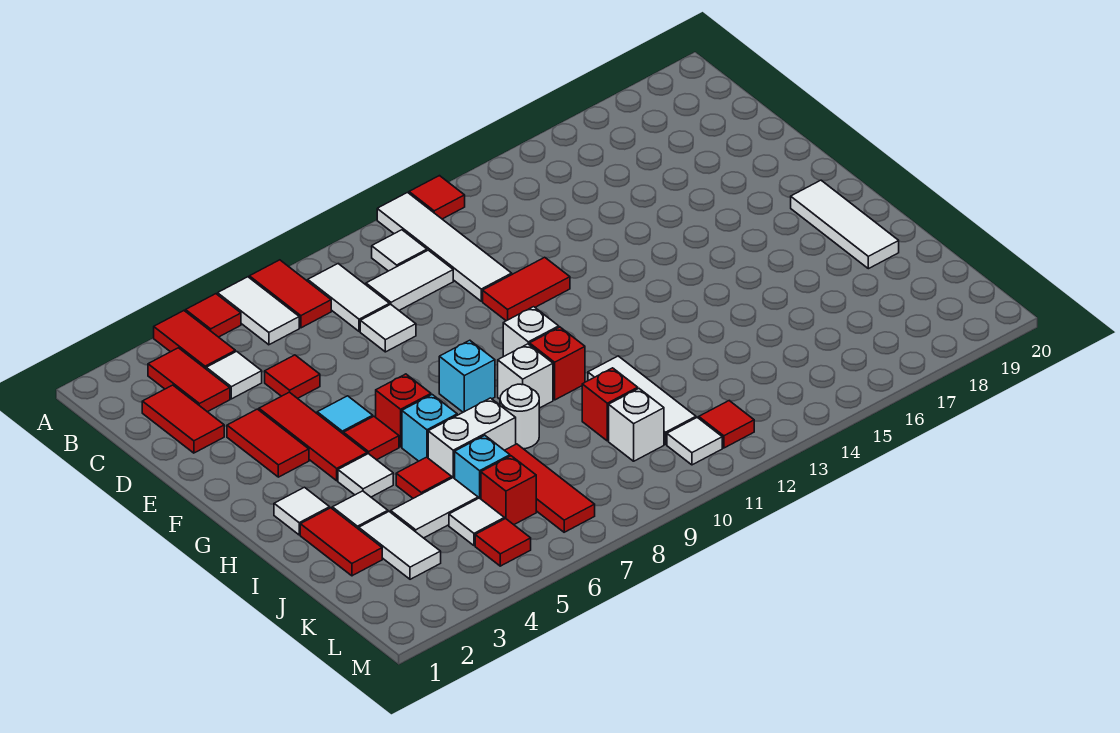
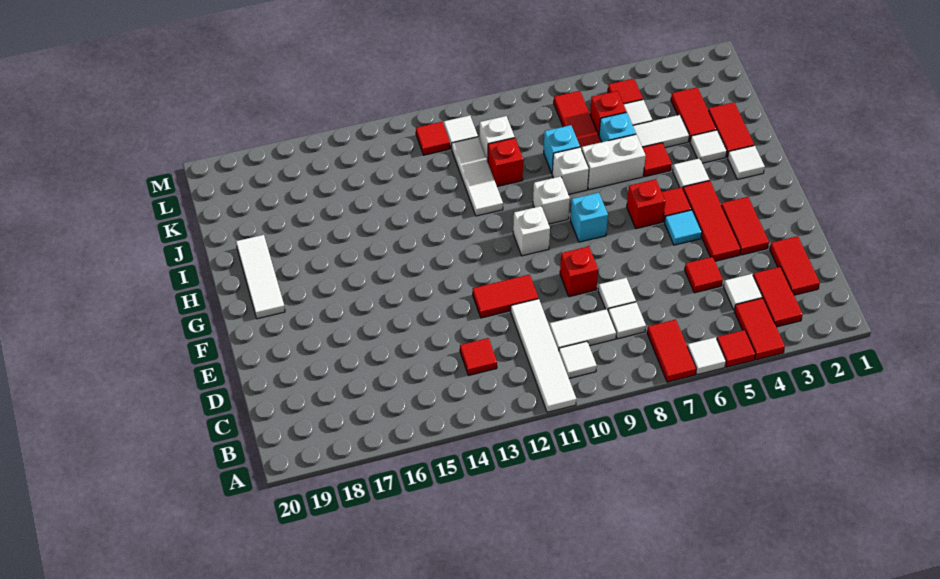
white tile A6:B6 level 1 -> white tile A6 level 1
red tile A12 level 1 -> red tile C13 level 1
white tile B8:C8 level 1 -> white tile C8 level 1
cyan brick H6 level 1 -> cyan brick J8 level 1
red brick H10 level 1 -> red brick E9 level 1
white round brick I8 level 1 -> white brick I8 level 1
white tile J3:K3 level 1 -> red tile J3:K3 level 1

